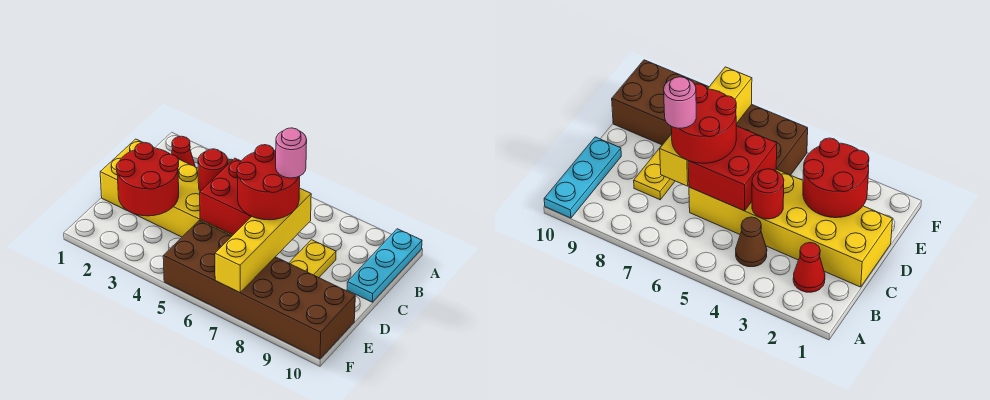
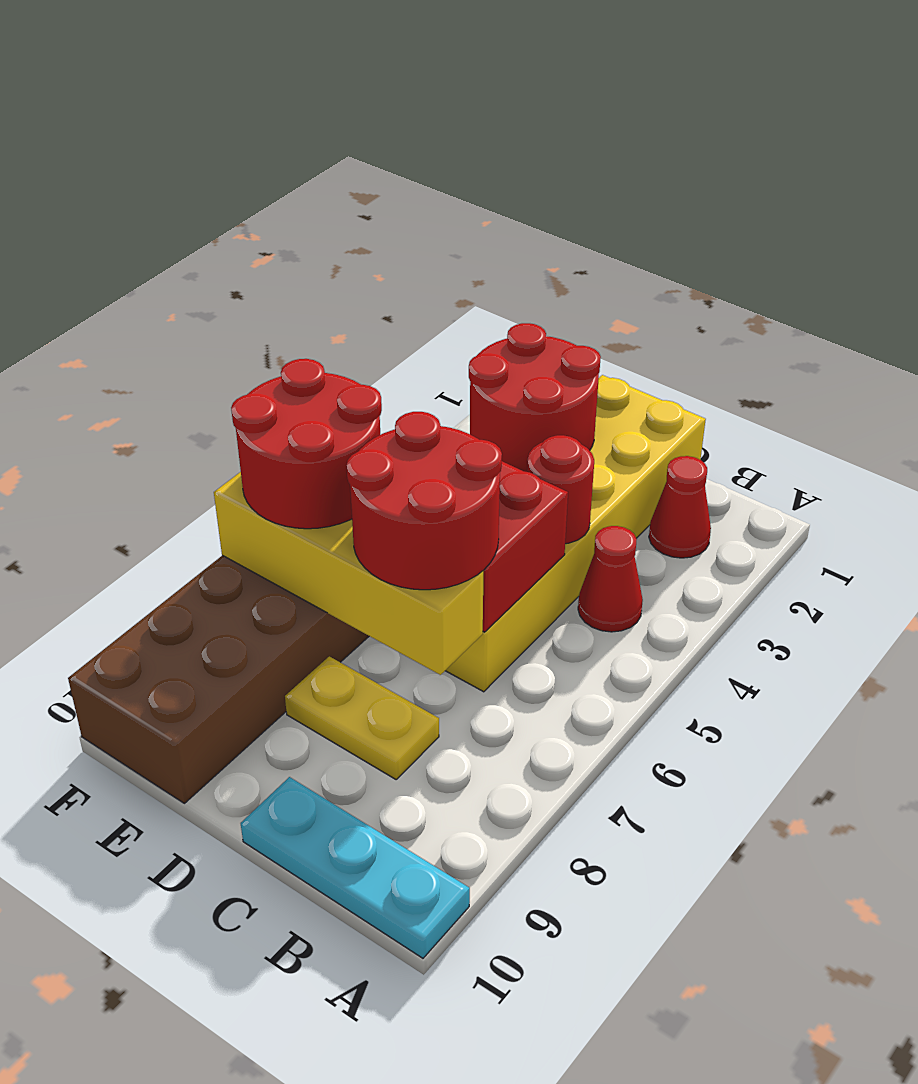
brown cone B4 level 1 -> red cone B4 level 1
pink round brick C7 level 4 -> none
none -> red round brick E6:F7 level 3

